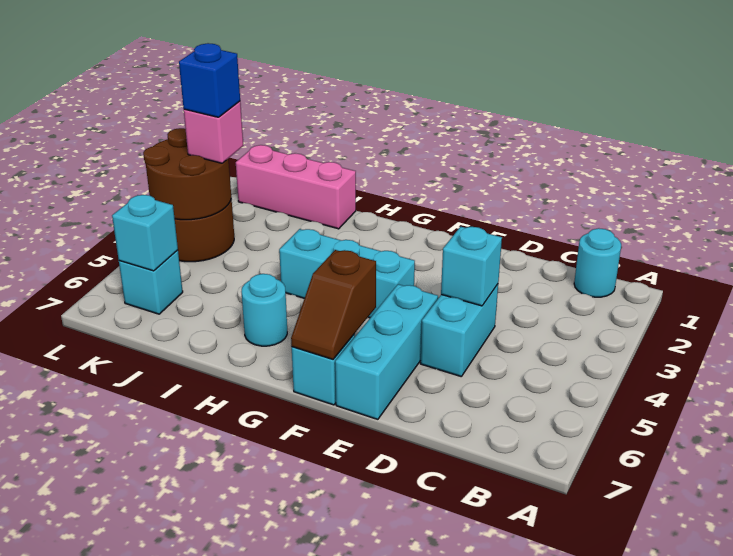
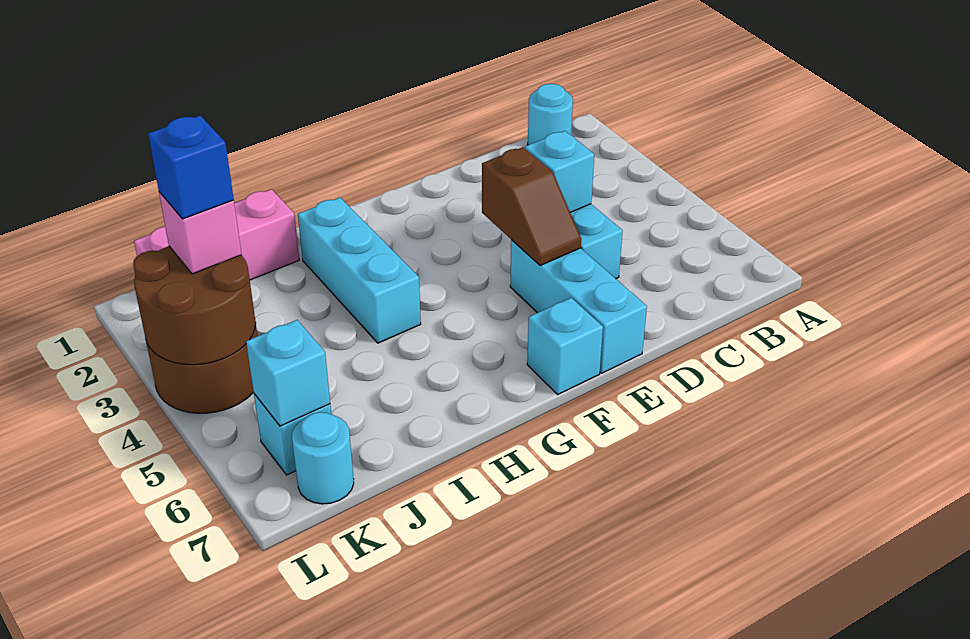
cyan brick F4:H4 level 1 -> cyan brick H2:H4 level 1
brown slope F6:F7 level 2 top 6 -> brown slope E4:E5 level 2 top 4
cyan round brick H6 level 1 -> cyan round brick K7 level 1

